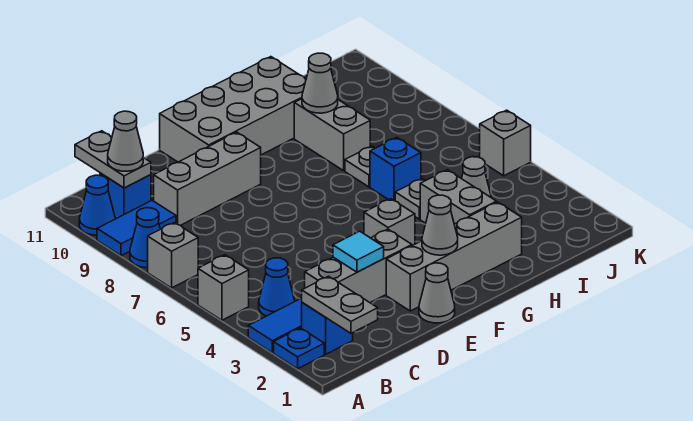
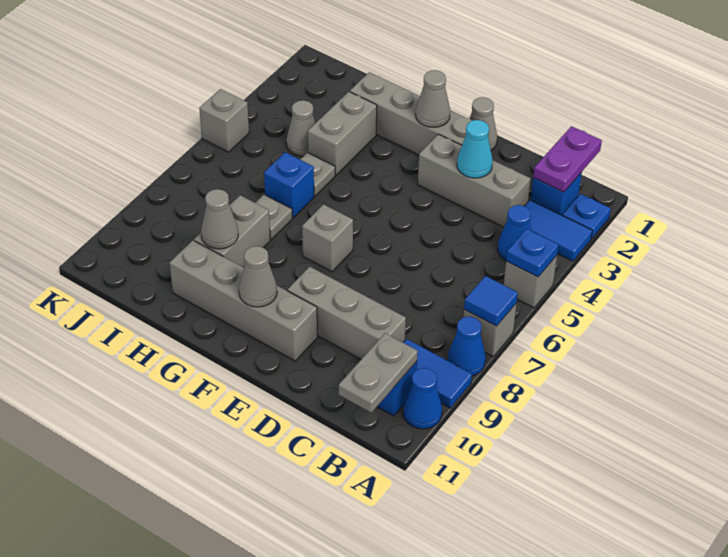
none -> blue plate A5 level 2
none -> blue tile A7 level 2
grey plate B1:B2 level 2 -> purple plate B1:B2 level 2
grey cone B10 level 3 -> grey cone F10 level 2
cyan tile D3 level 2 -> cyan cone D3 level 2
grey brick E10:H11 level 1 -> grey brick E10:H10 level 1
grey brick F4 level 1 -> grey brick F7 level 1

